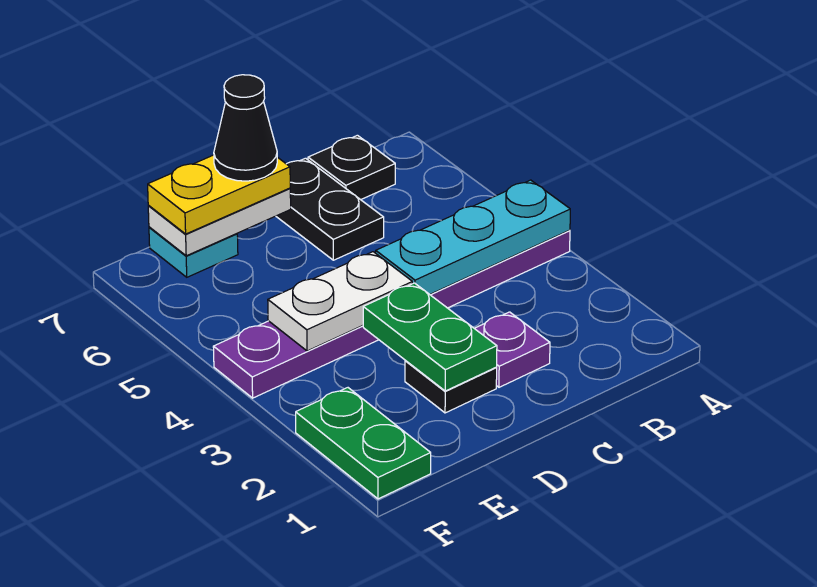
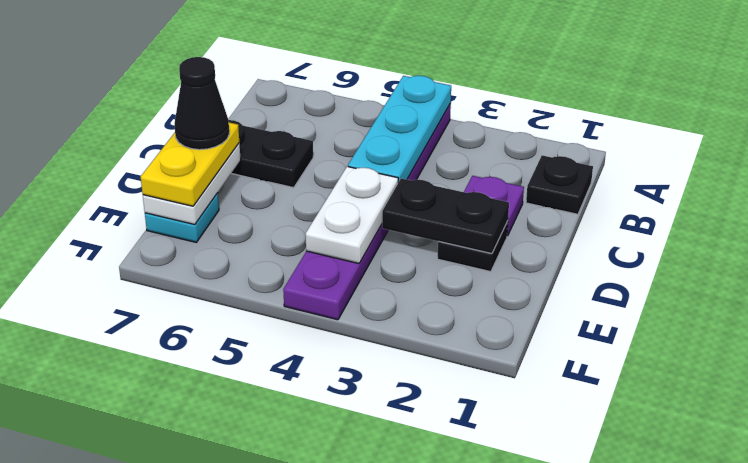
black plate B7 level 1 -> black plate B1 level 1
green plate D2:D3 level 2 -> black plate D2:D3 level 2
green plate F1:F2 level 1 -> none

